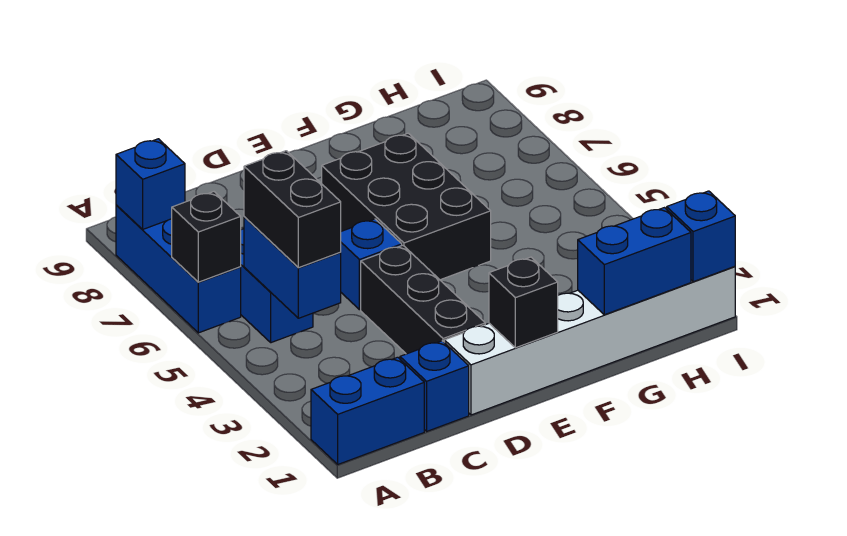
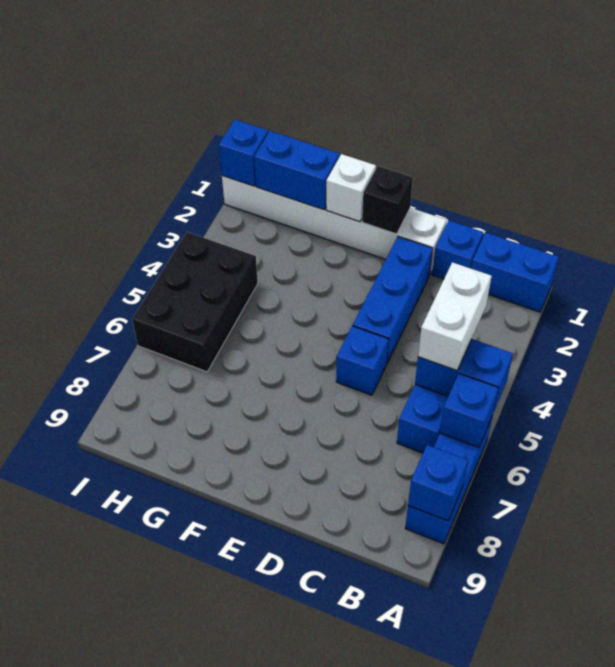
black brick A6 level 2 -> blue brick A6 level 2
blue brick B4:B5 level 2 -> blue brick A5:B5 level 2
black brick B4:B5 level 3 -> white brick B4:B5 level 3
black brick D2:D4 level 1 -> blue brick D2:D4 level 1
black brick E5:F7 level 1 -> black brick H4:I6 level 1
none -> white brick F1 level 2

